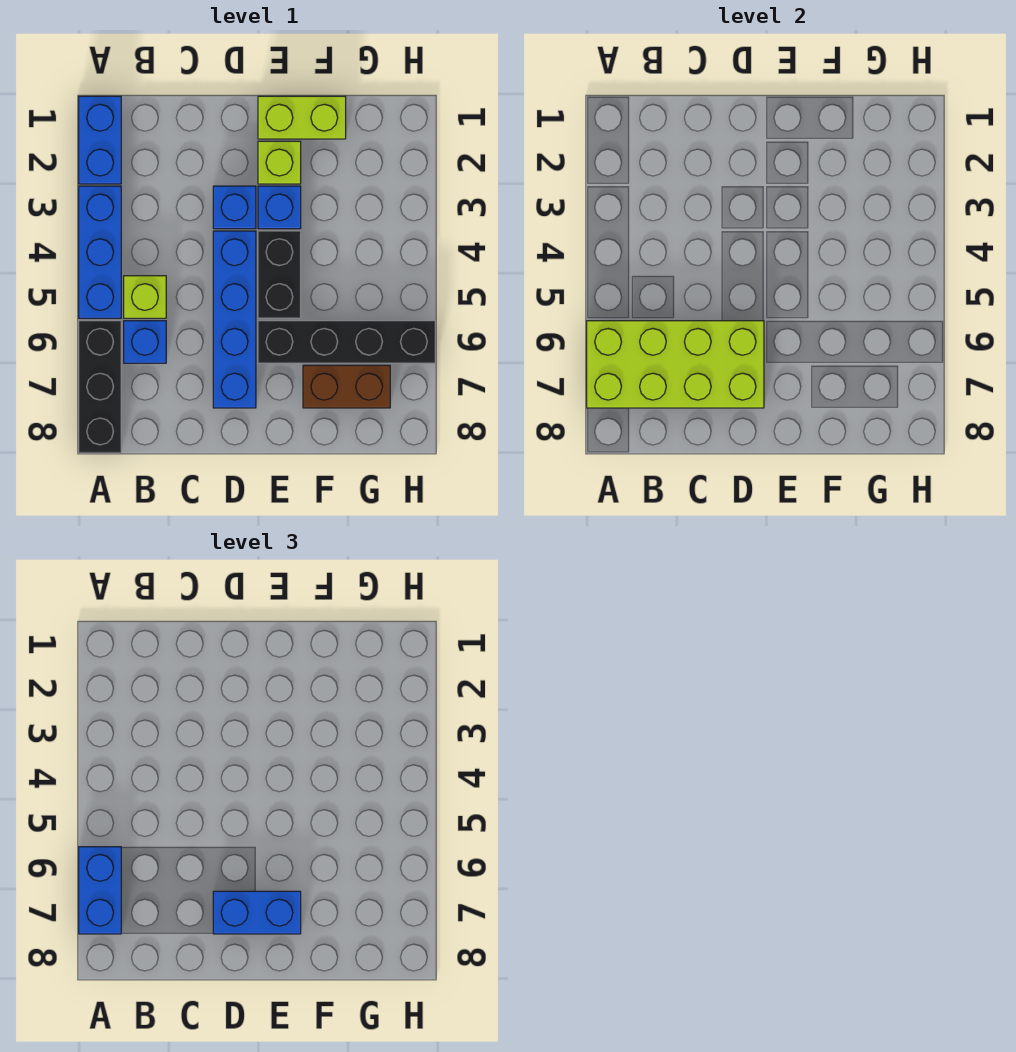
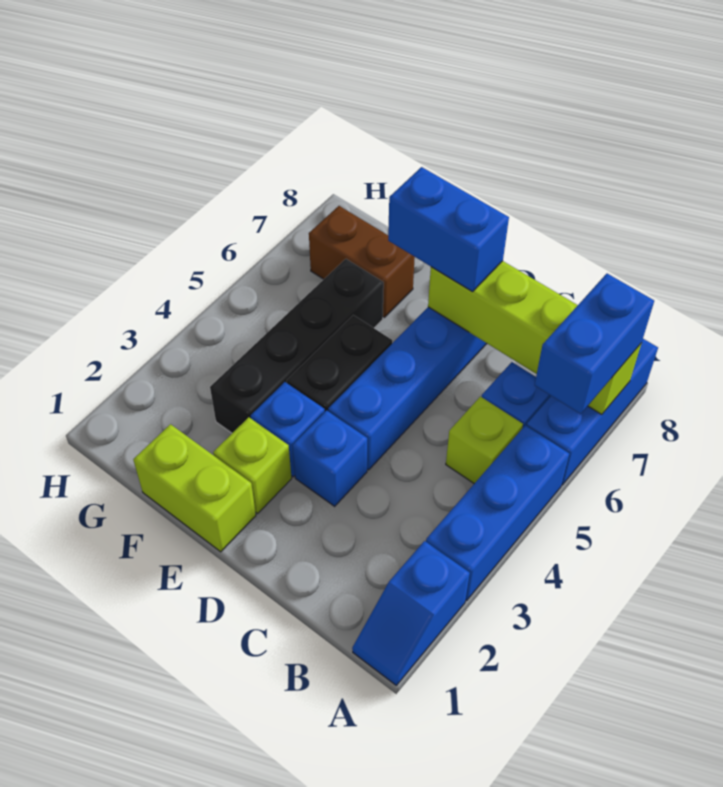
blue brick A1:A2 level 1 -> blue slope A1:A2 level 1 top 2
black brick A6:A8 level 1 -> blue brick A6:A8 level 1
lime brick A6:D7 level 2 -> lime brick A7:D7 level 2
black brick E6:H6 level 1 -> black brick F3:F6 level 1

